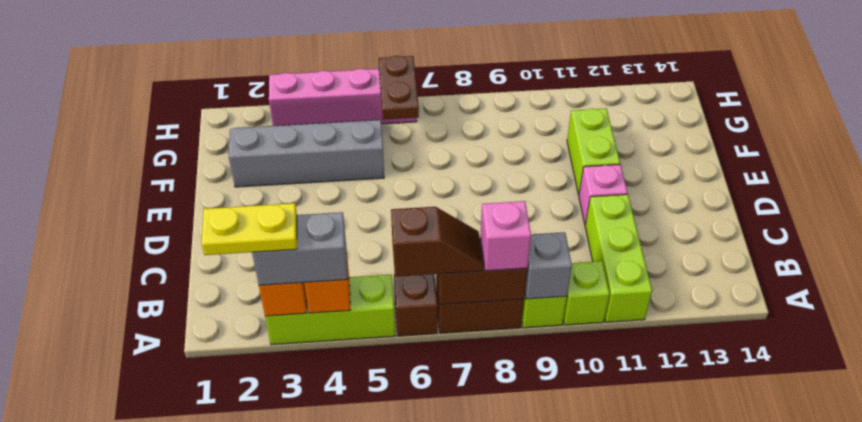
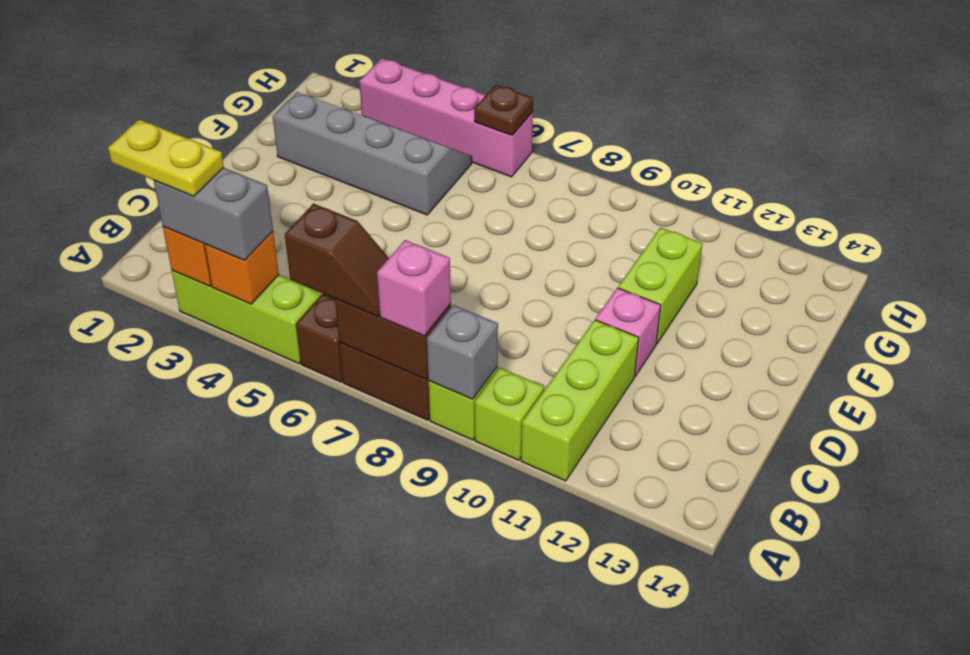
brown plate G6:H6 level 2 -> brown plate H6 level 2

